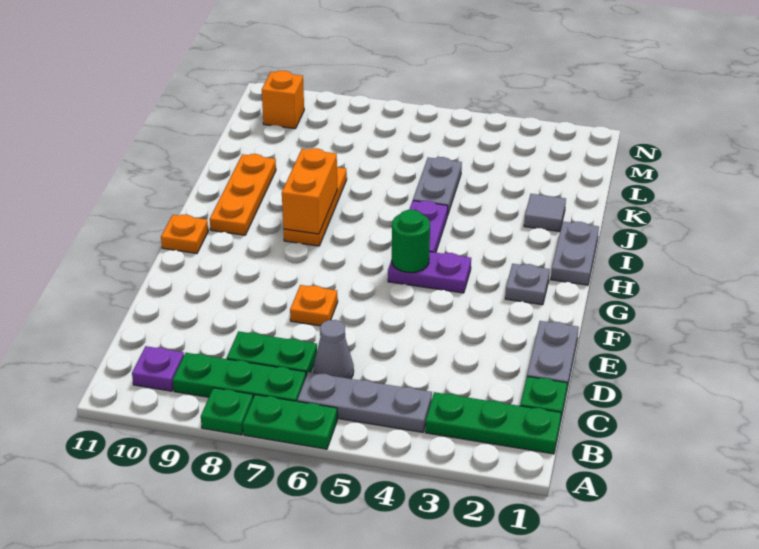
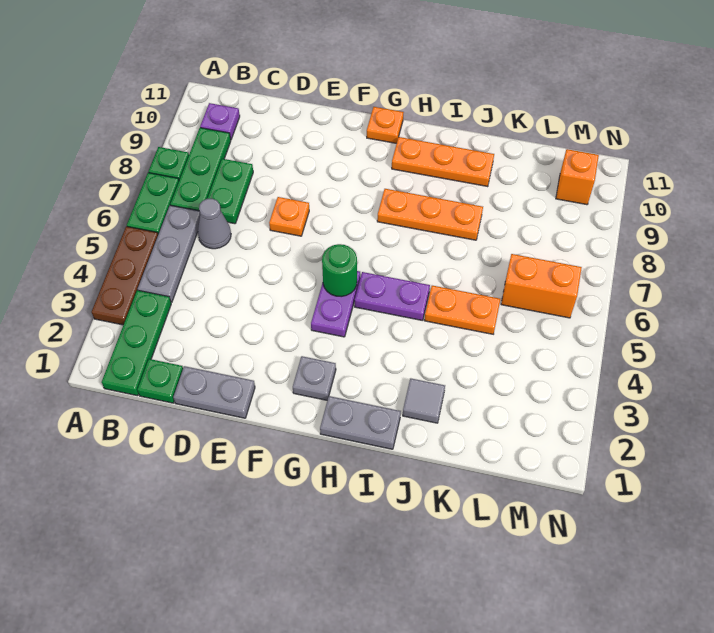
none -> brown plate A3:A5 level 1
orange brick H8:I8 level 2 -> orange brick L6:M6 level 1
grey plate J5:K5 level 1 -> orange plate J5:K5 level 1

